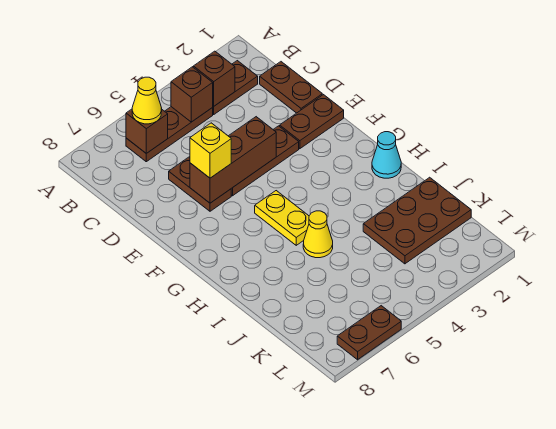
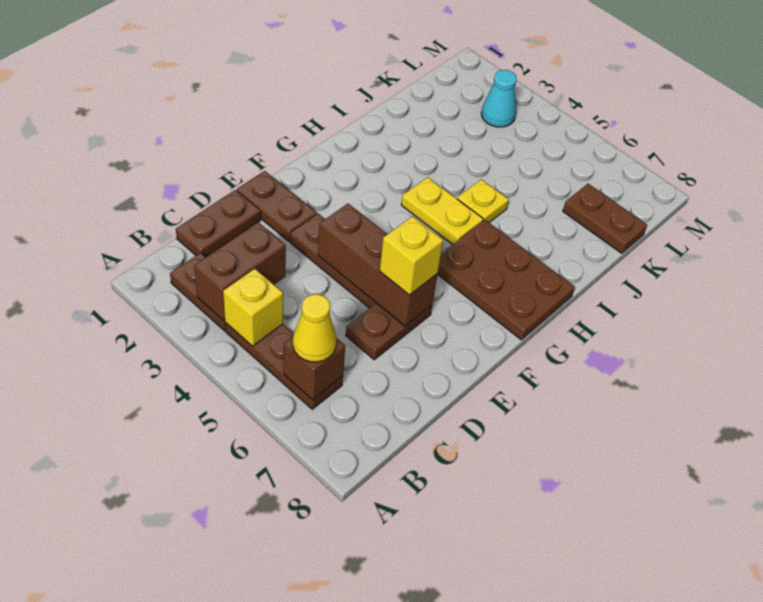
brown brick B3 level 2 -> brown brick B3:C3 level 2
brown brick B4 level 2 -> yellow brick B4 level 2
yellow plate G5:H5 level 1 -> yellow plate H4:H5 level 1
cyan cone H1 level 1 -> cyan cone L3 level 1
yellow cone I5 level 1 -> yellow plate I5 level 1
brown plate J1:K3 level 1 -> brown plate G6:H8 level 1
brown plate M6:M7 level 1 -> brown plate K7:K8 level 1

